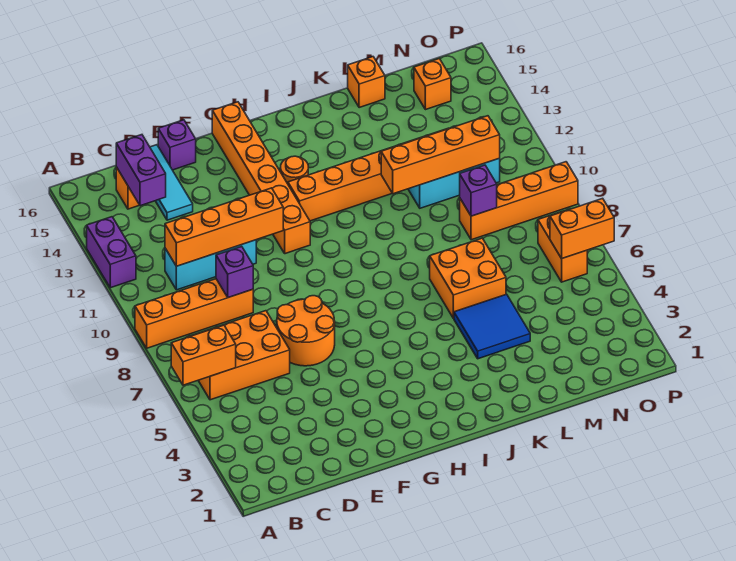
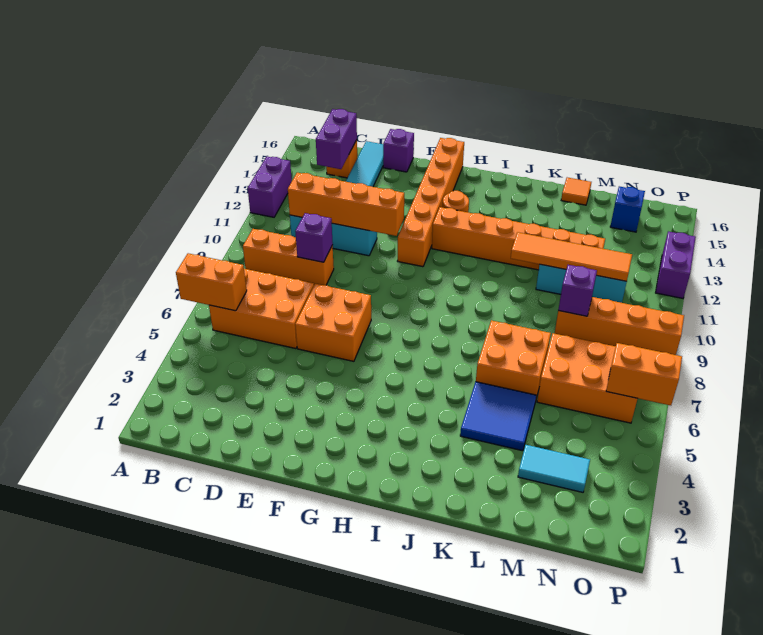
orange brick A9:D9 level 1 -> orange brick B9:D9 level 1
orange round brick E6:F7 level 1 -> orange brick E6:F7 level 1
orange brick K11:N11 level 2 -> orange tile K11:N11 level 2
orange brick L16 level 1 -> orange tile L16 level 1
none -> cyan tile M3:N3 level 1
orange brick N15 level 1 -> blue brick N15 level 1
orange brick O6:O7 level 1 -> orange brick M6:O7 level 1
none -> purple brick P12:P13 level 1

